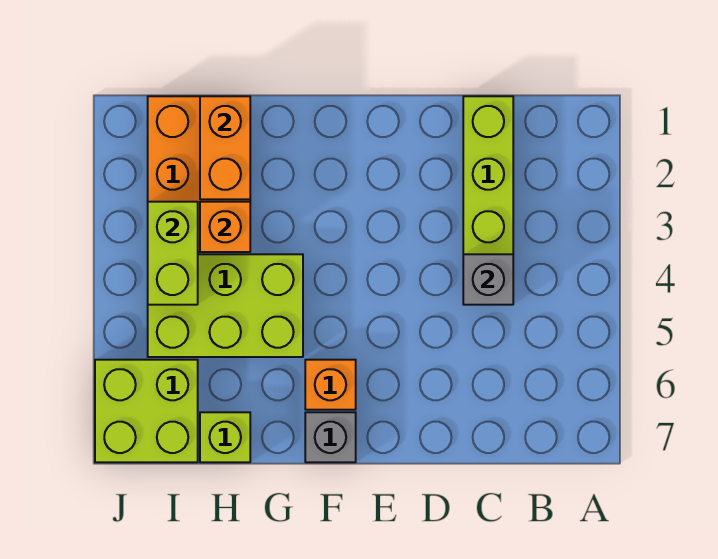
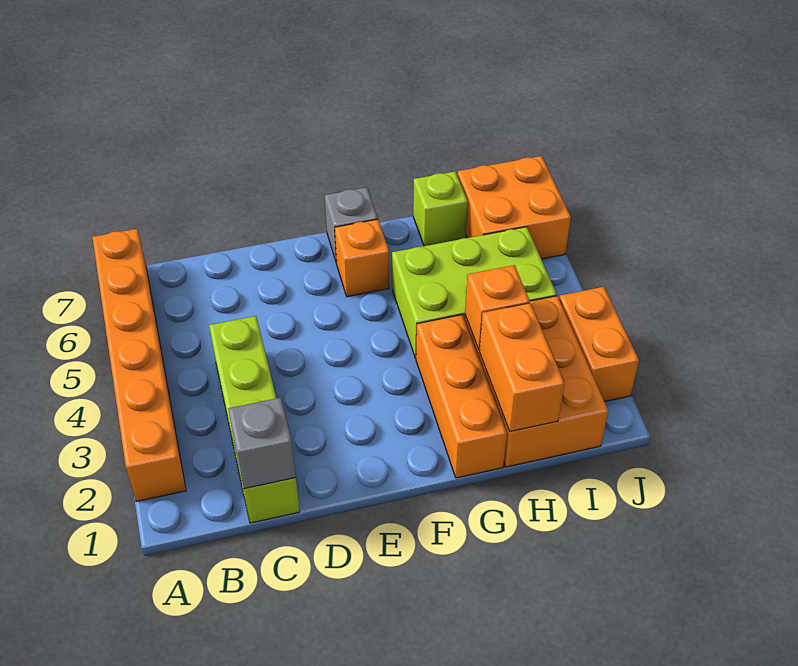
none -> orange brick A2:A7 level 1
grey brick C4 level 2 -> grey brick C1 level 2
none -> orange brick G1:G3 level 1
lime brick I3:I4 level 2 -> none
lime brick I6:J7 level 1 -> orange brick I6:J7 level 1
none -> orange brick J2:J3 level 1

